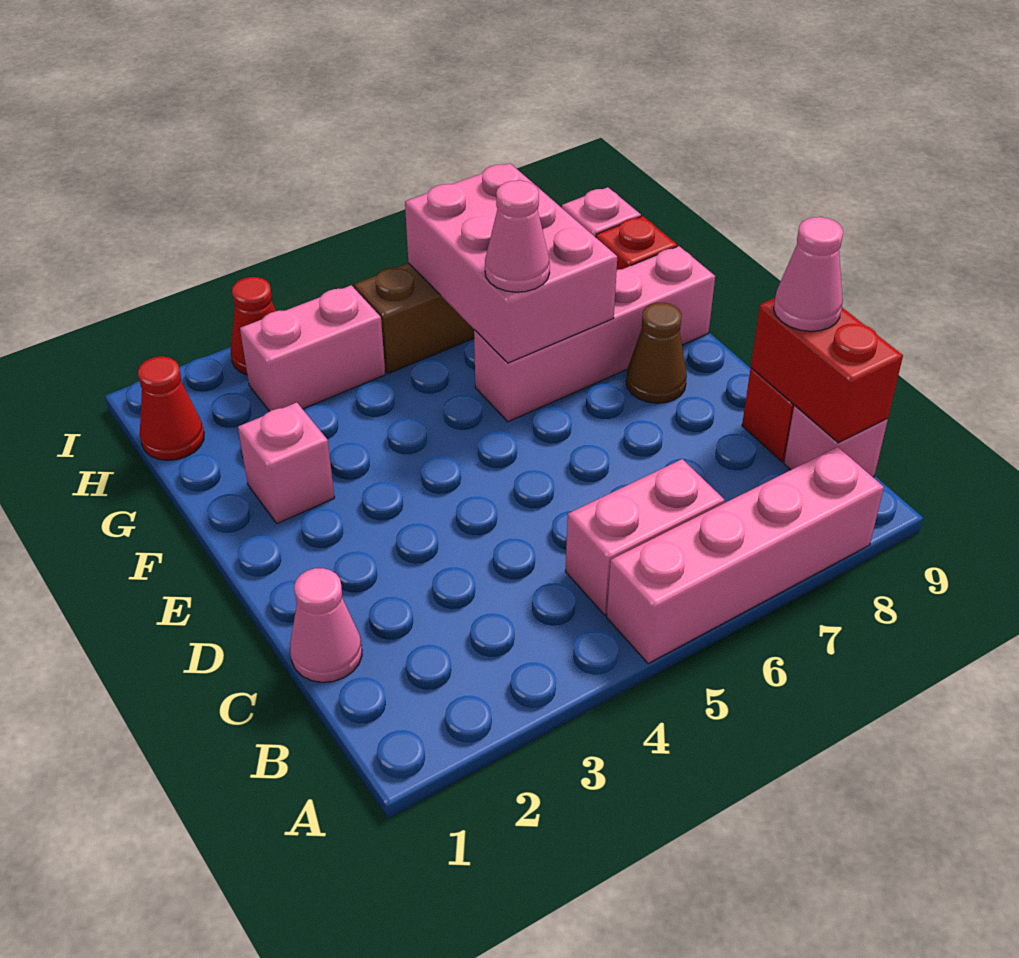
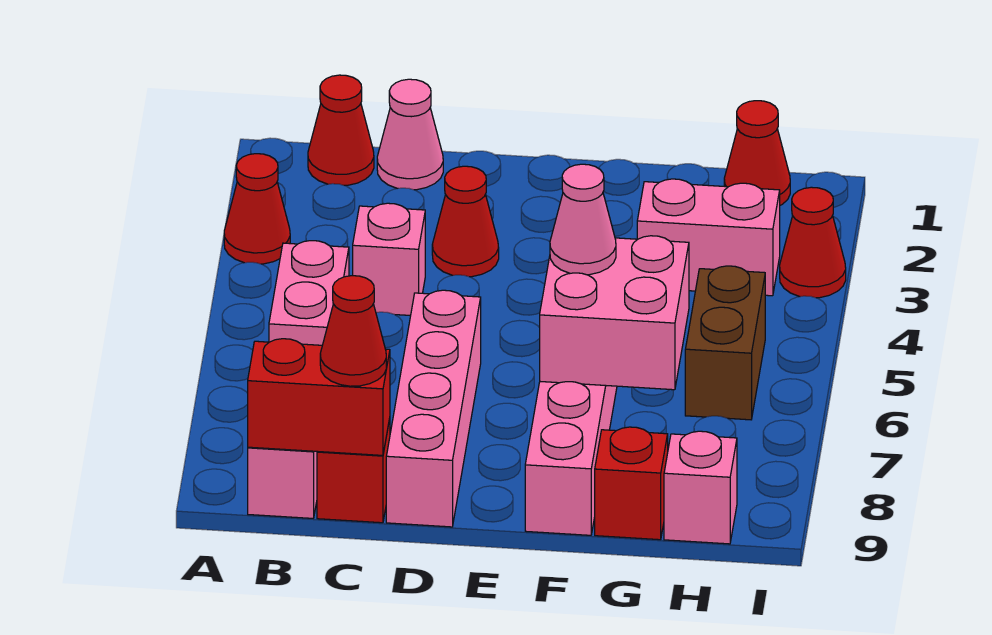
none -> red cone A3 level 1
pink brick A5:A8 level 1 -> pink brick D6:D9 level 1
none -> red cone B1 level 1
pink cone C9 level 3 -> red cone C9 level 3
none -> red cone D3 level 1
brown cone E8 level 1 -> none
pink brick F2 level 1 -> pink brick C4 level 1
pink brick F6:H7 level 2 -> pink brick F6:G7 level 2
pink brick H3:H4 level 1 -> pink brick G3:H3 level 1

